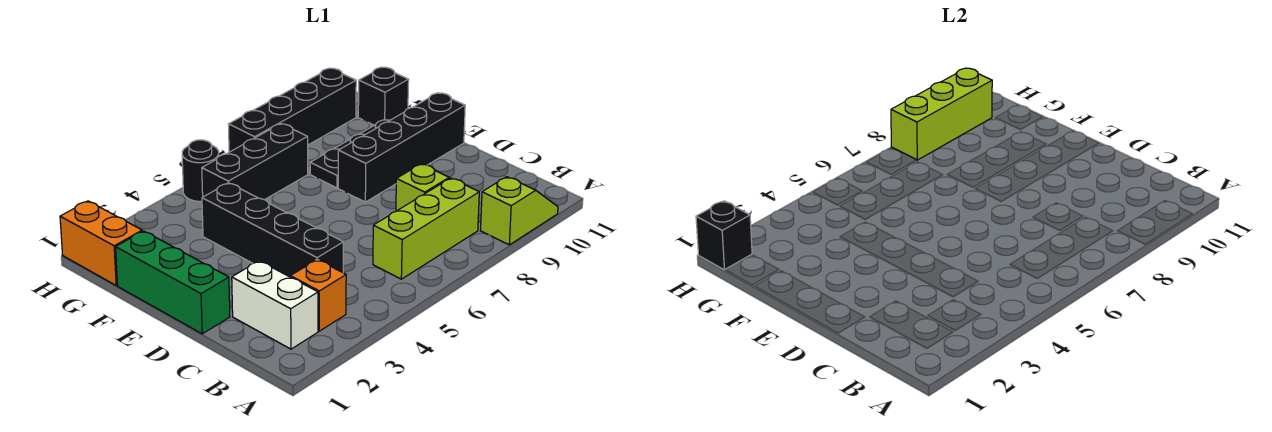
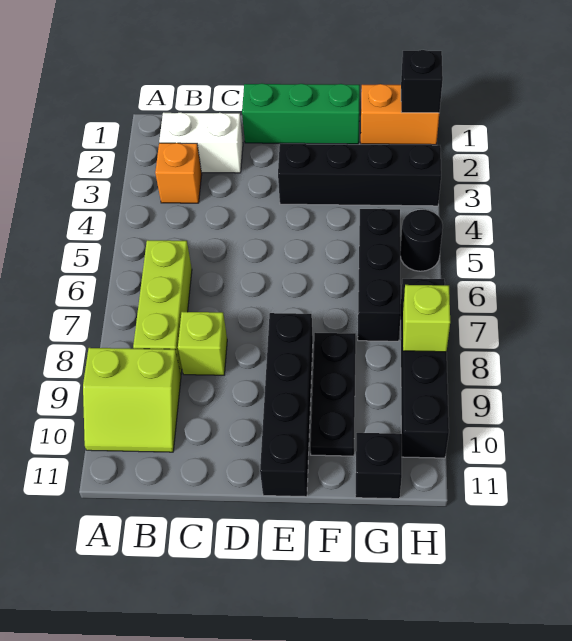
lime slope A9:A10 level 1 top 9 -> lime slope A9:B10 level 1 top 9
black brick C4:F4 level 1 -> black brick E3:H3 level 1
lime brick H8:H10 level 2 -> lime brick H8 level 2

